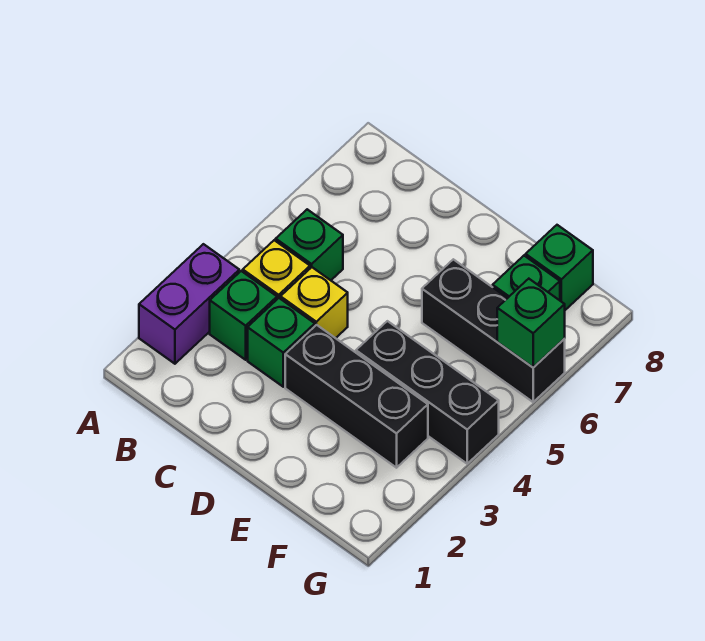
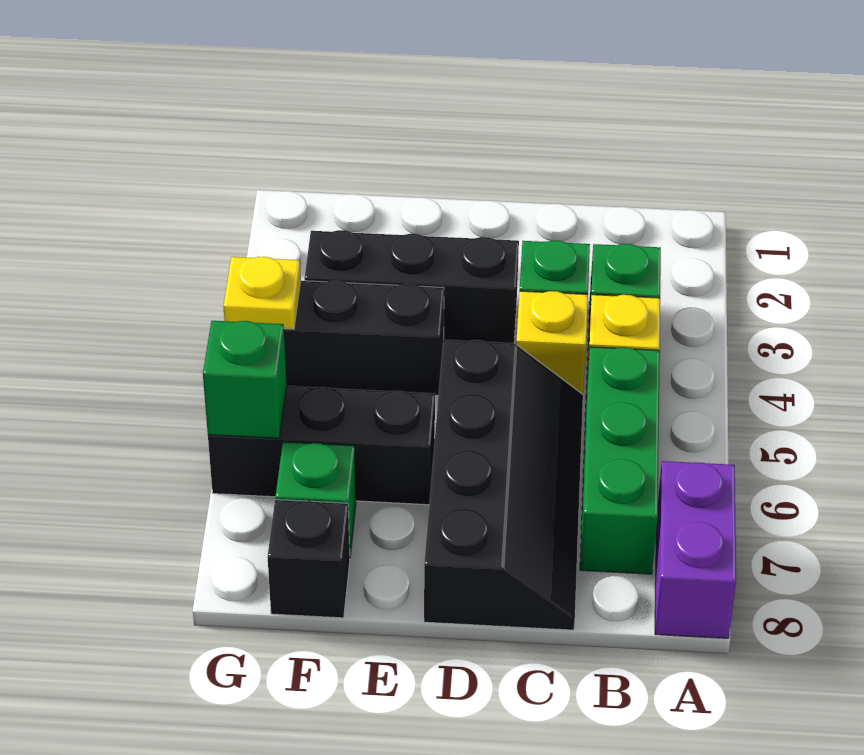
purple brick A2:A3 level 1 -> purple brick A7:A8 level 1
green brick B5 level 1 -> green brick B5:B7 level 1
none -> black slope C5:D8 level 1 top D
green brick F8 level 1 -> black brick F8 level 1
none -> yellow plate G4 level 2

